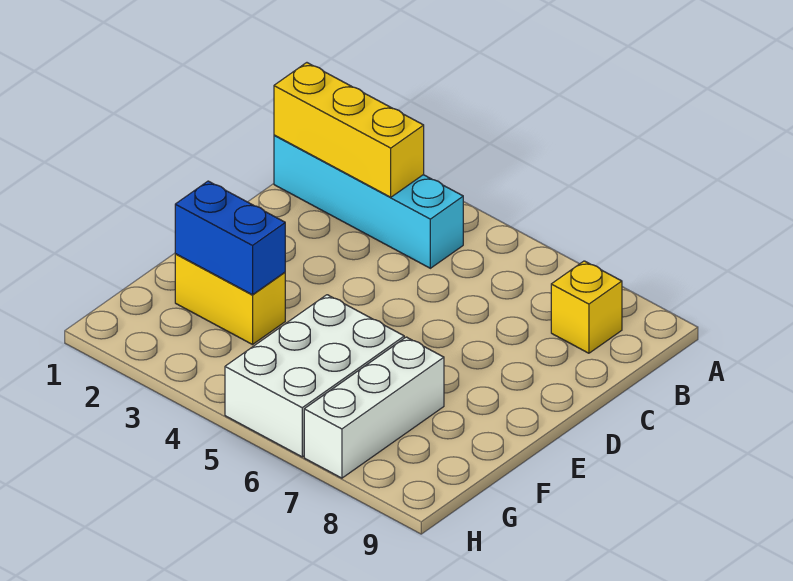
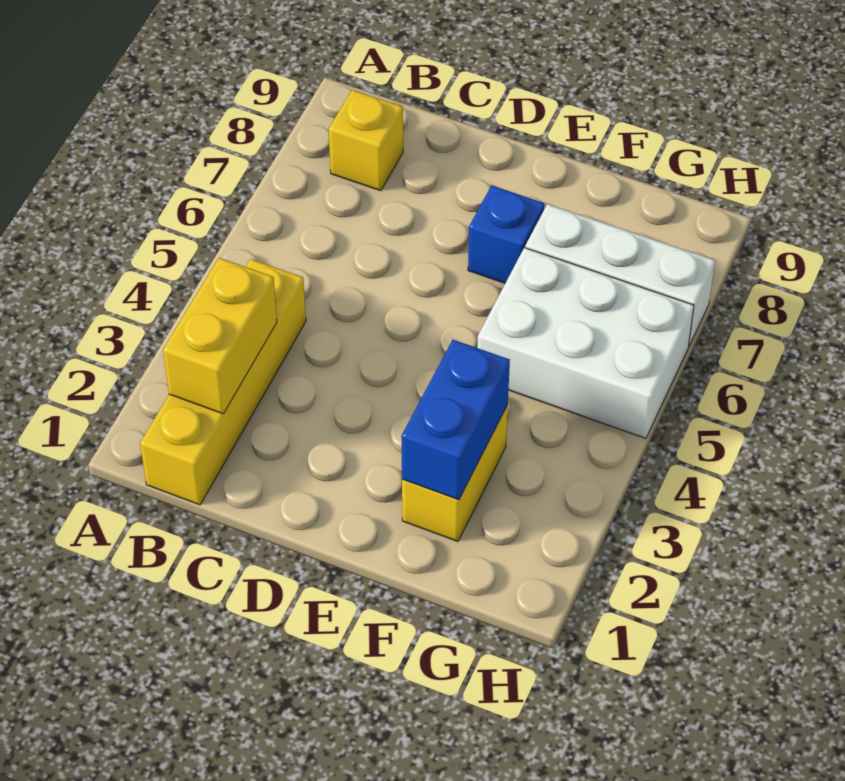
cyan brick B1:B4 level 1 -> yellow brick B1:B4 level 1
yellow brick B1:B3 level 2 -> yellow brick B2:B3 level 2
none -> blue brick E7 level 1

